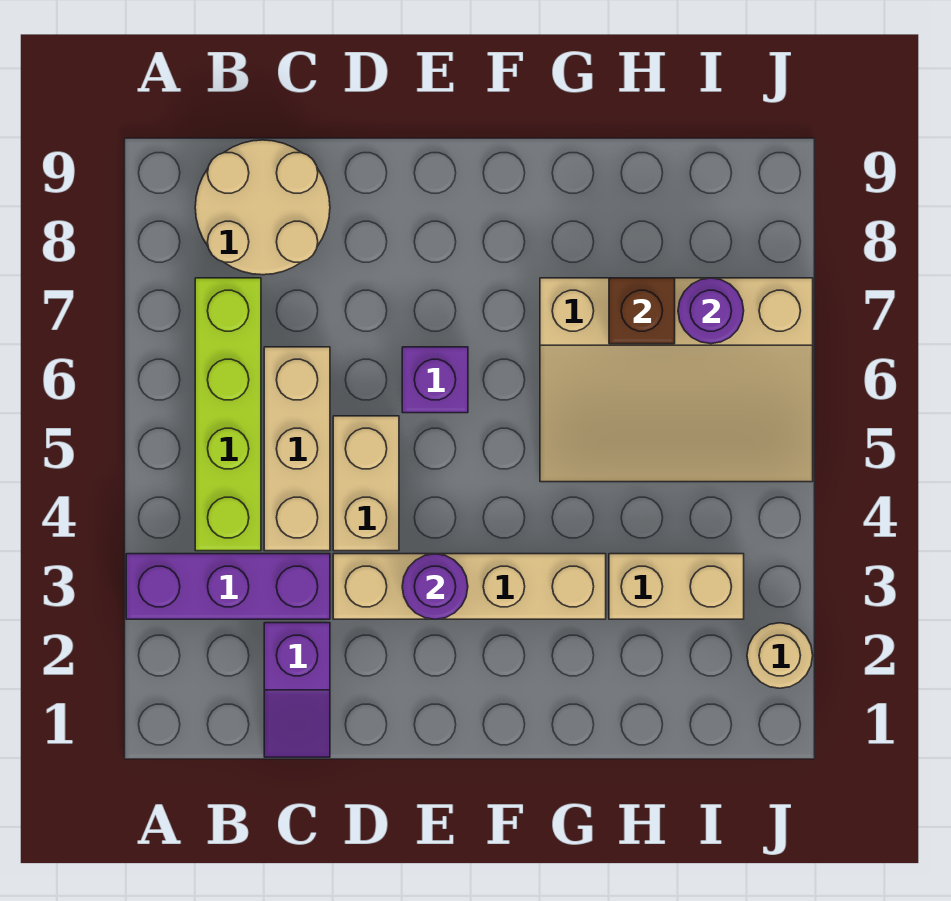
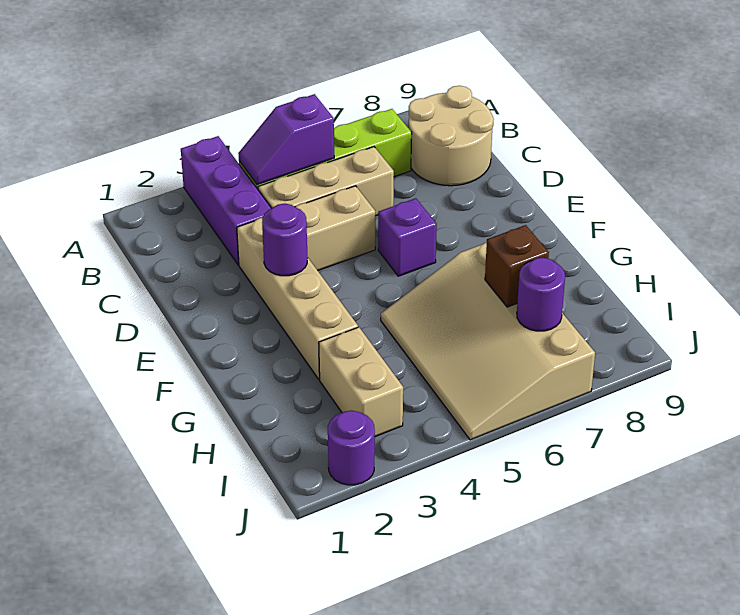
purple slope C1:C2 level 1 top 2 -> purple slope B4:B5 level 2 top 5
tan round brick J2 level 1 -> purple round brick J2 level 1

